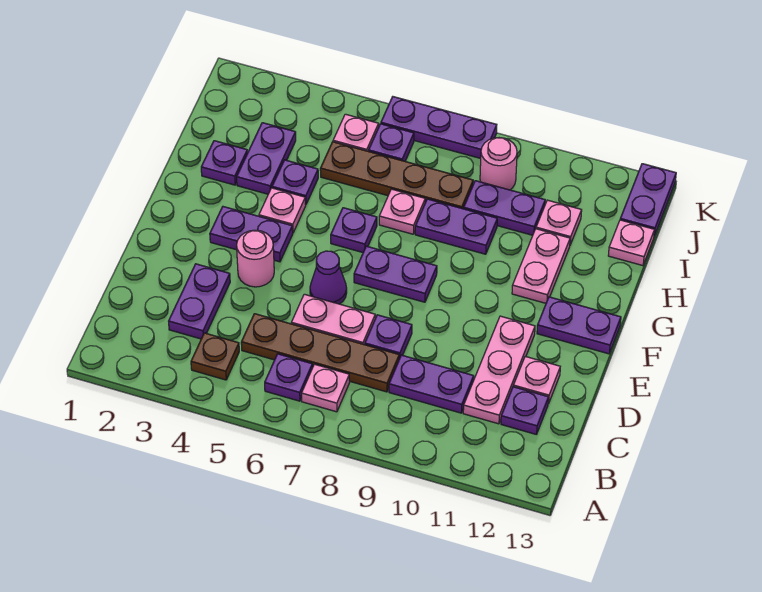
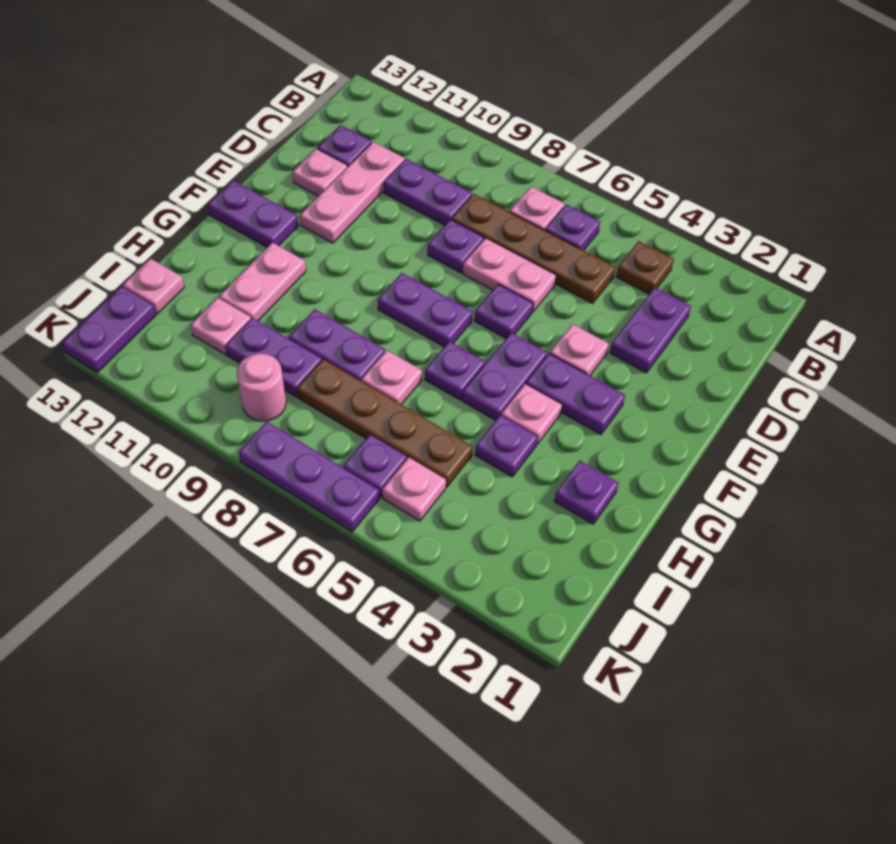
pink round brick E4 level 1 -> pink plate E4 level 1
purple cone E6 level 1 -> purple plate E6 level 1
purple plate H3:I3 level 1 -> purple plate F5:G5 level 1

